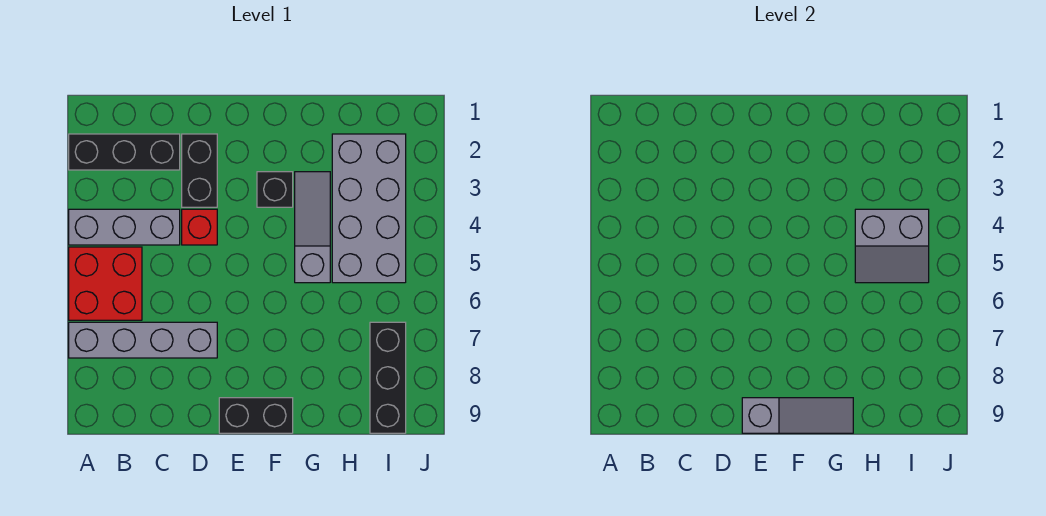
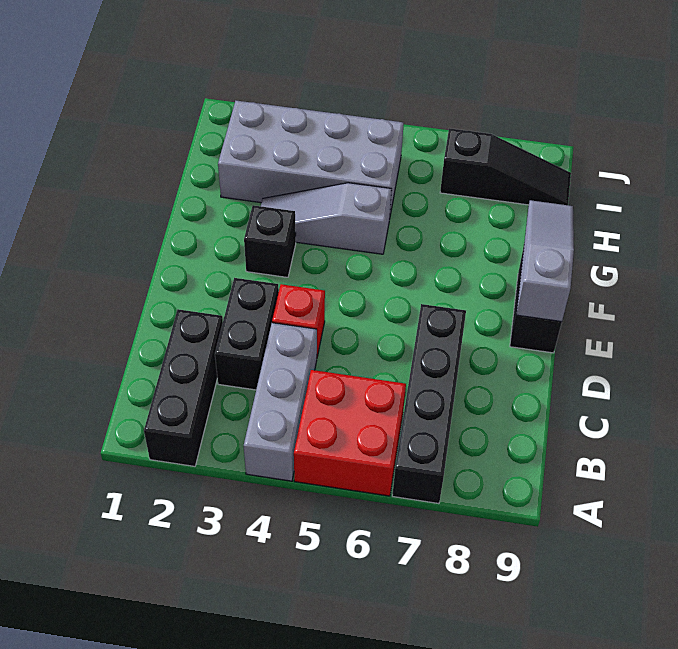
grey brick A7:D7 level 1 -> black brick A7:D7 level 1
black brick D2:D3 level 1 -> black brick C3:D3 level 1
grey slope H4:I5 level 2 top 4 -> none
black brick I7:I9 level 1 -> black slope I7:I9 level 1 top 7

